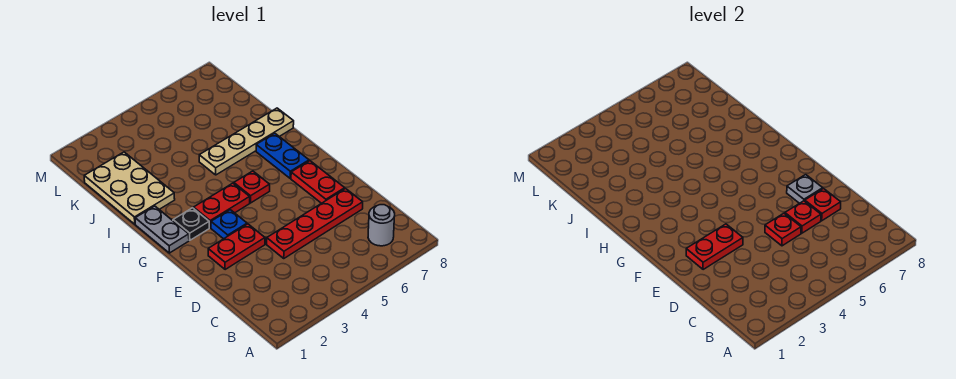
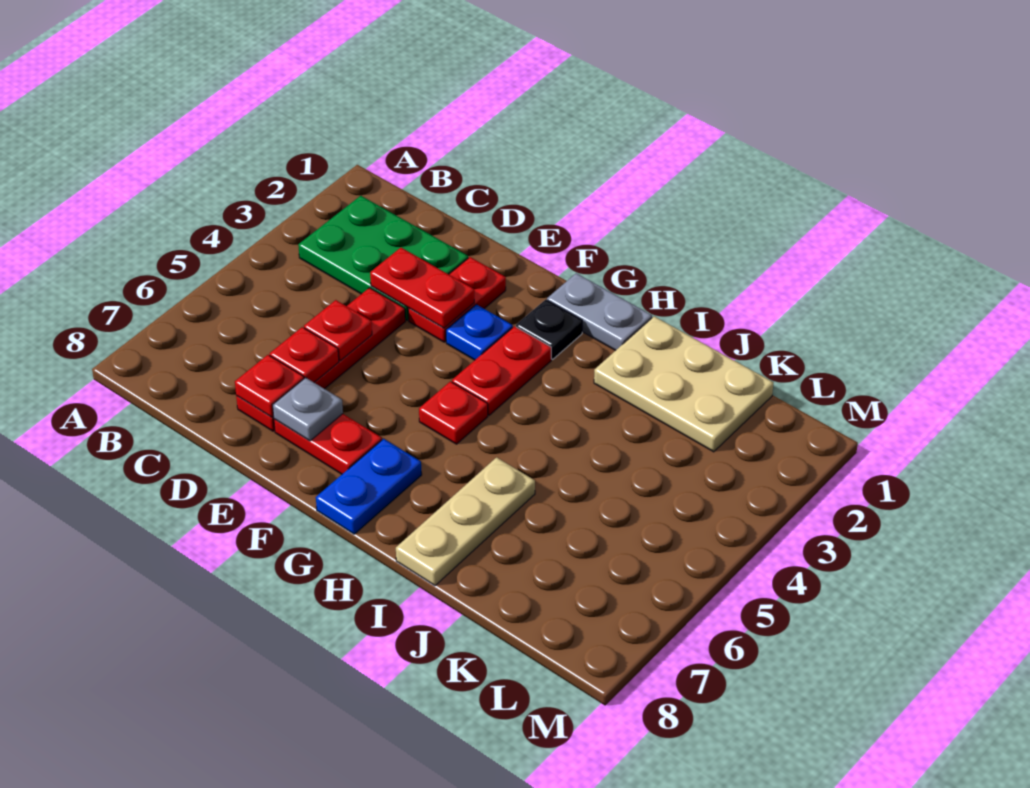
none -> green plate B2:D3 level 1
grey round brick B7 level 1 -> none
red plate E2:E3 level 2 -> red plate D3:E3 level 2
blue plate G7:H7 level 1 -> blue plate G7:G8 level 1
tan plate I5:I8 level 1 -> tan plate I6:I8 level 1

